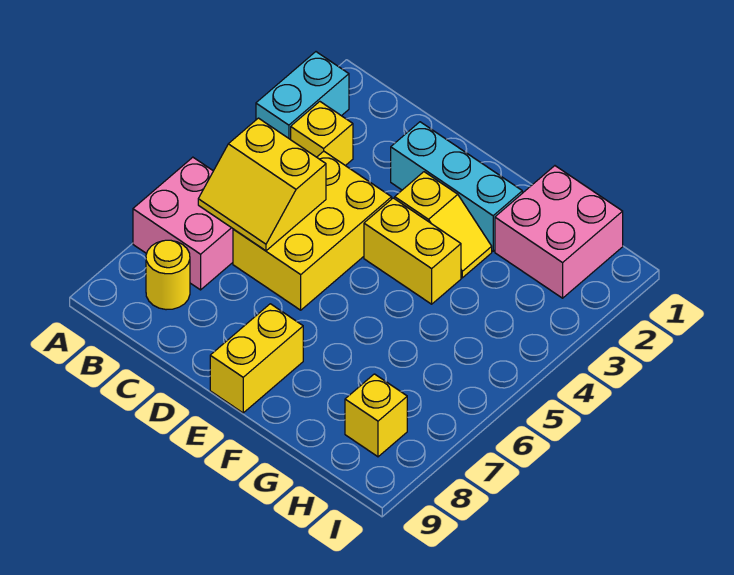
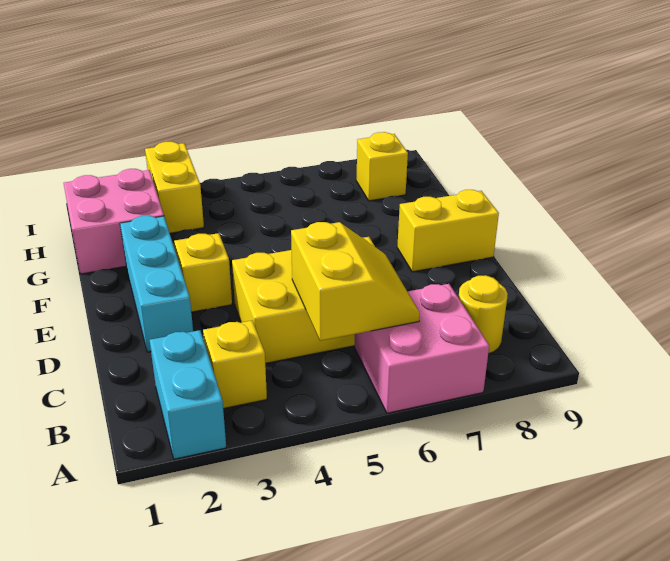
cyan brick A2:A3 level 1 -> cyan brick A2:B2 level 1
yellow brick E4:F4 level 1 -> yellow brick H3:I3 level 1

